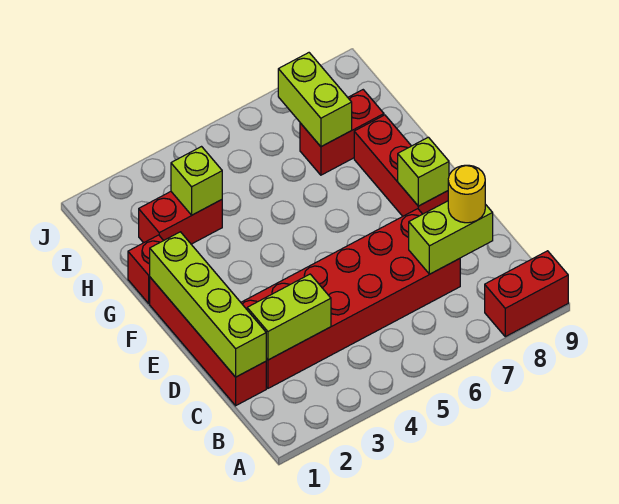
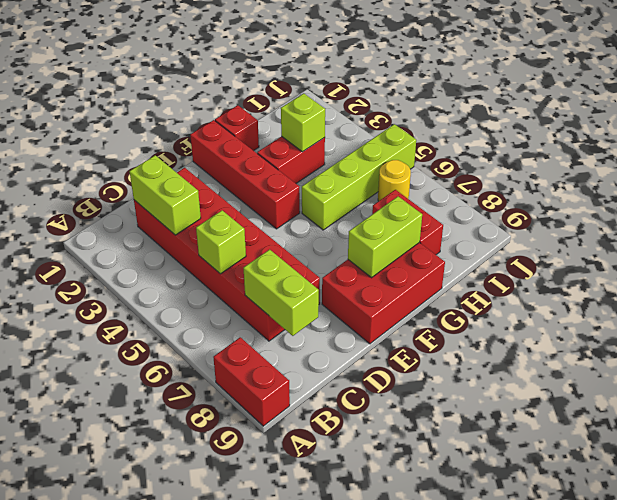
red brick C1:F1 level 1 -> red brick F1:F4 level 1
lime brick C1:F1 level 2 -> lime brick G5:J5 level 1
yellow round brick C8 level 3 -> yellow round brick I6 level 1
red brick E8:G8 level 1 -> red brick E8:G9 level 1
lime brick E8 level 2 -> lime brick C5 level 2
red brick H2:H3 level 1 -> red brick G3:H3 level 1
lime brick H7:I7 level 2 -> lime brick F8:G8 level 2

